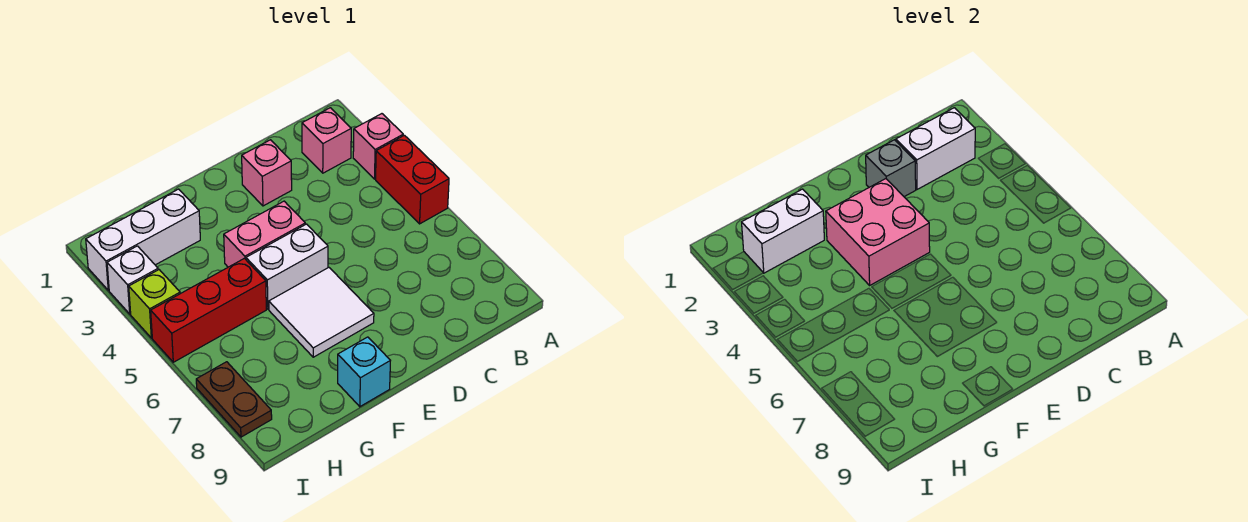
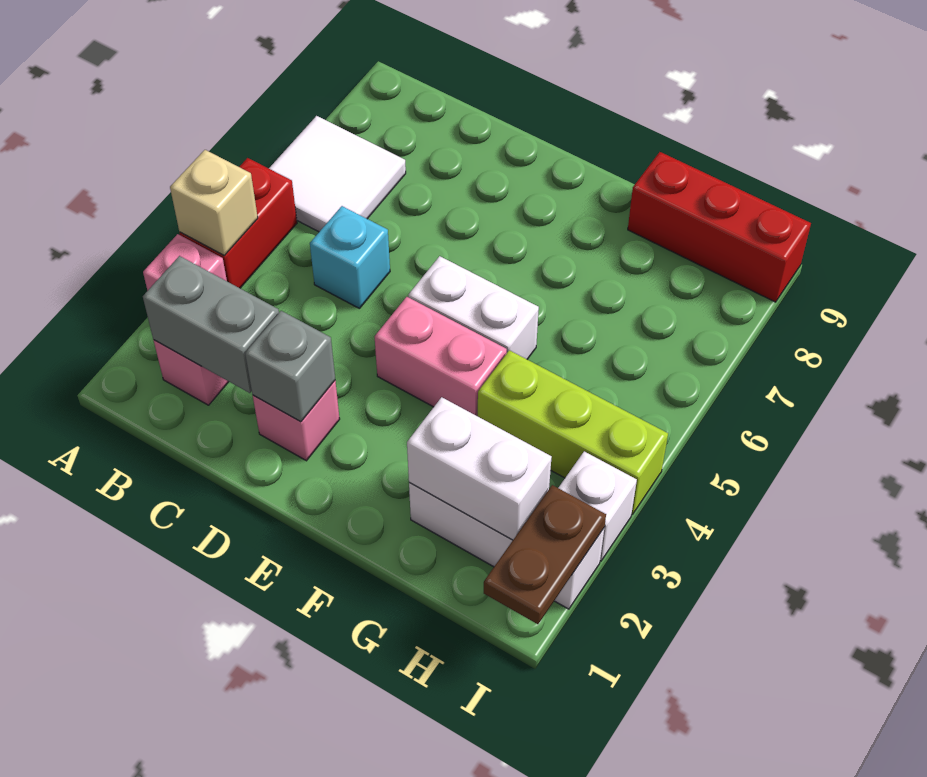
none -> tan brick A4 level 2
white brick B2:C2 level 2 -> grey brick B2:C2 level 2
pink brick E3:F4 level 2 -> none
white tile E6:F7 level 1 -> white tile A6:B7 level 1
cyan brick F9 level 1 -> cyan brick C5 level 1
red brick G5:I5 level 1 -> red brick G9:I9 level 1
lime brick I4 level 1 -> lime brick G4:I4 level 1
brown plate I7:I8 level 1 -> brown plate I1:I2 level 2

